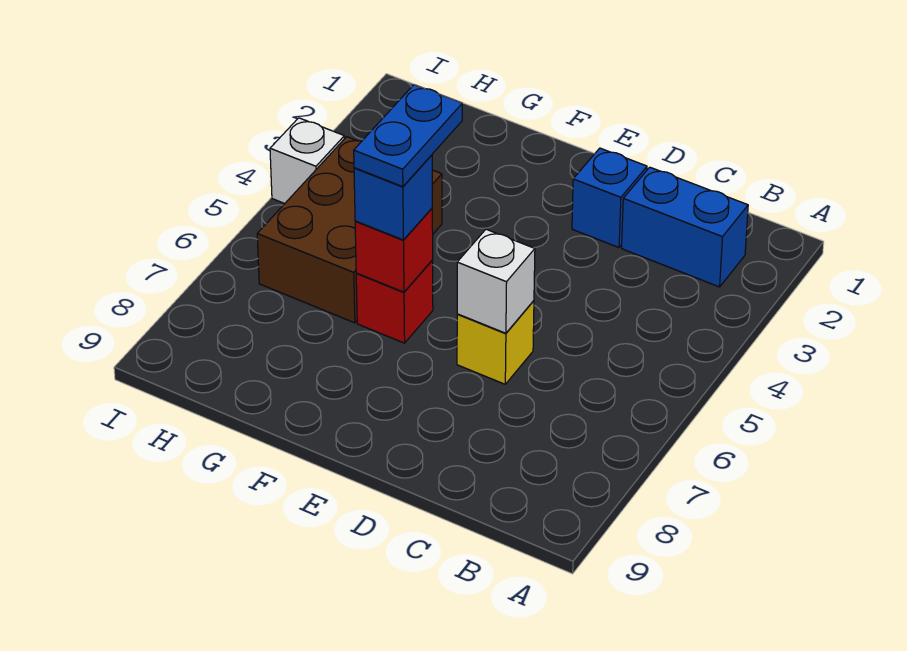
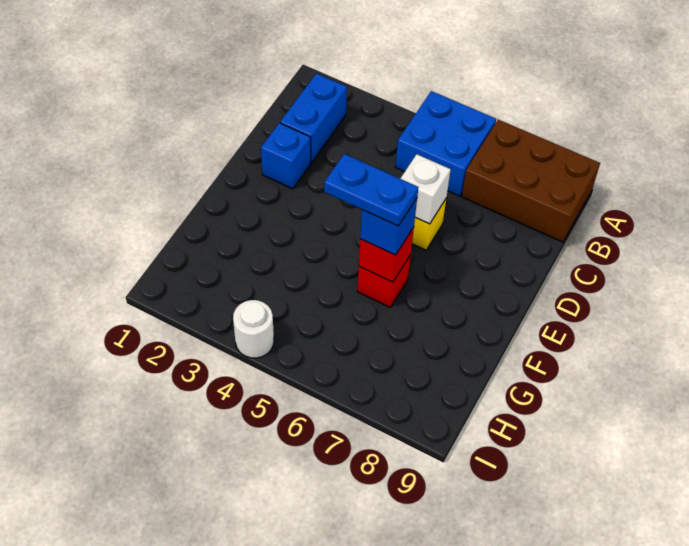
none -> blue brick A5:B6 level 1
brown brick G4:H6 level 1 -> brown brick A7:B9 level 1
white brick I4 level 1 -> white round brick I4 level 1

